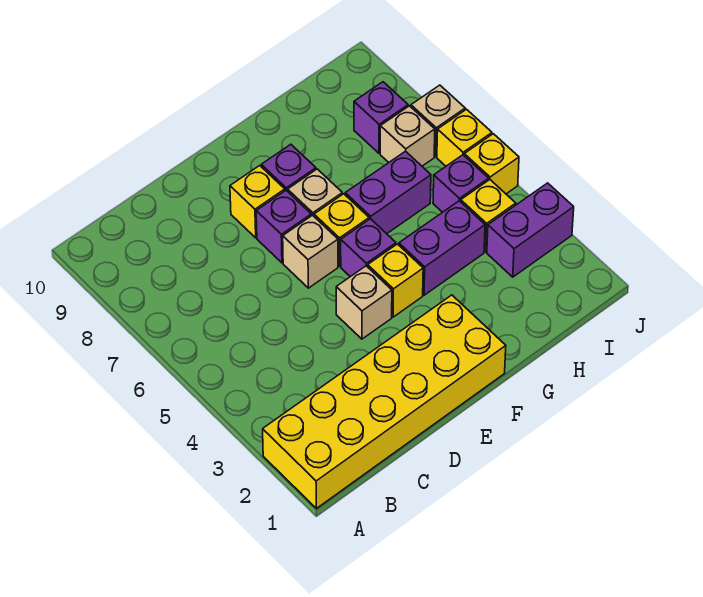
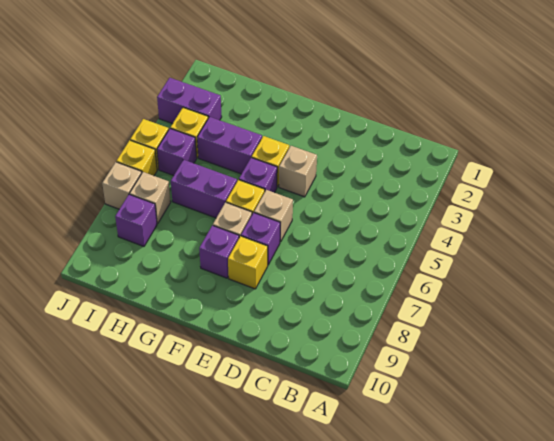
yellow brick A1:F2 level 1 -> none

